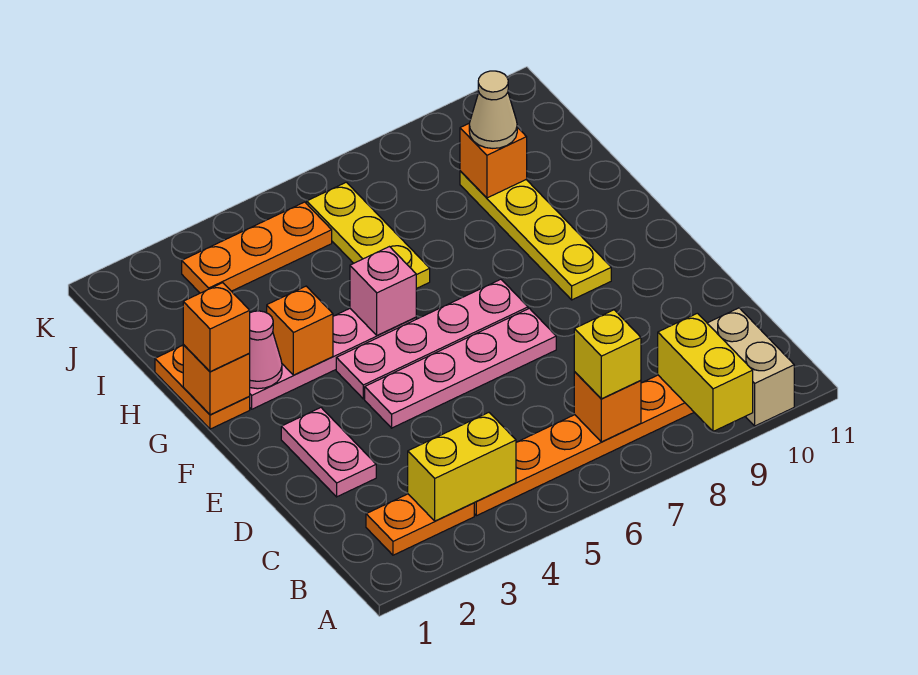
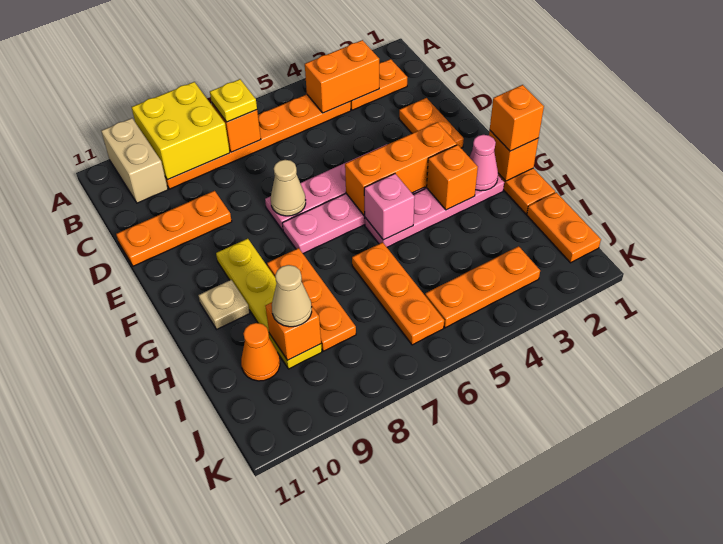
yellow brick A9:B9 level 2 -> yellow brick A8:B9 level 2
yellow brick B3:B4 level 2 -> orange brick B3:B4 level 2
yellow brick B7 level 3 -> yellow plate B7 level 3
pink plate D2:E2 level 1 -> orange plate D2:E2 level 1
none -> orange plate D9:D11 level 1
none -> tan cone E7 level 2
none -> orange brick F3:F5 level 2
none -> orange plate G8:I8 level 1
none -> tan plate G10 level 1
yellow plate H6:J6 level 1 -> orange plate H6:J6 level 1
none -> orange plate I1:J1 level 1
none -> orange cone I10 level 1

